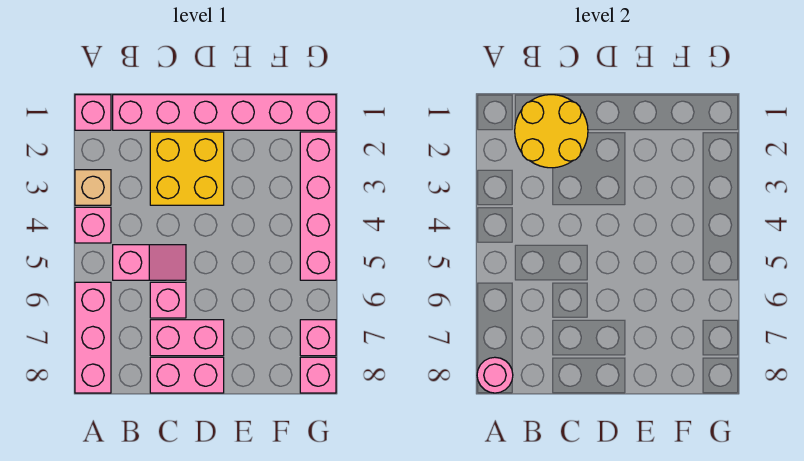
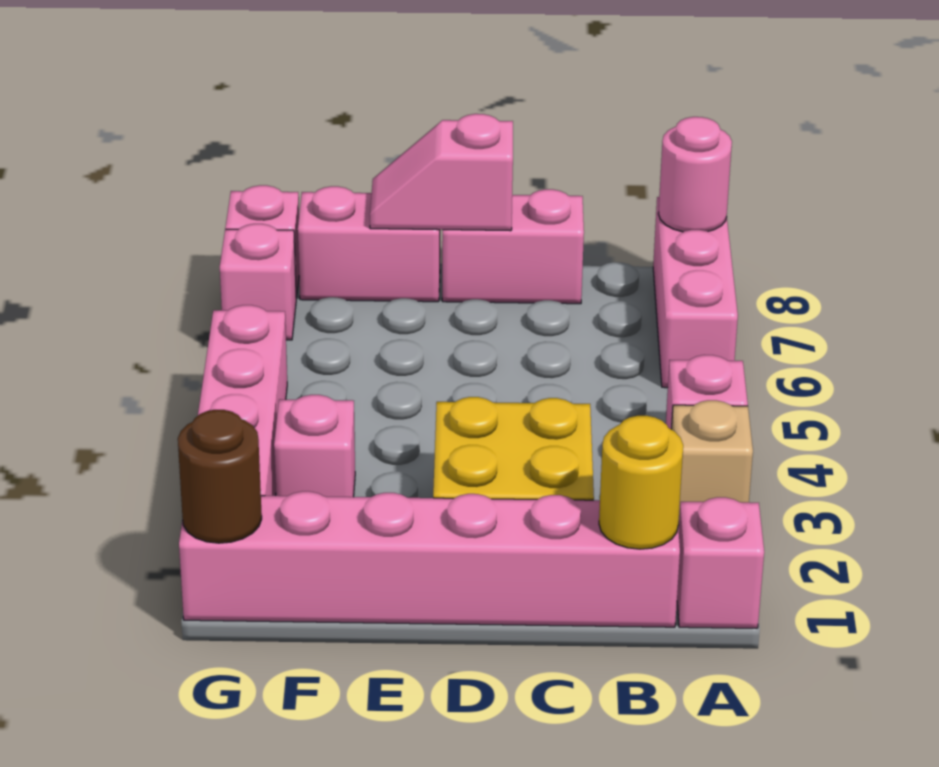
yellow round brick B1:C2 level 2 -> yellow round brick B1 level 2
pink slope B5:C5 level 1 top B -> pink slope D8:E8 level 2 top D
pink brick C6 level 1 -> pink brick F3 level 1
pink brick C7:D7 level 1 -> pink brick E8:F8 level 1
none -> brown round brick G1 level 2

